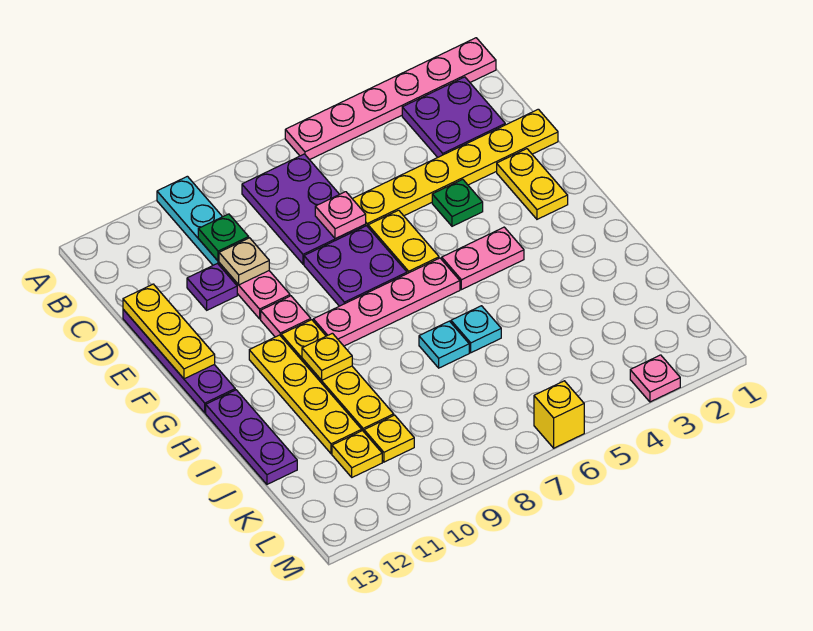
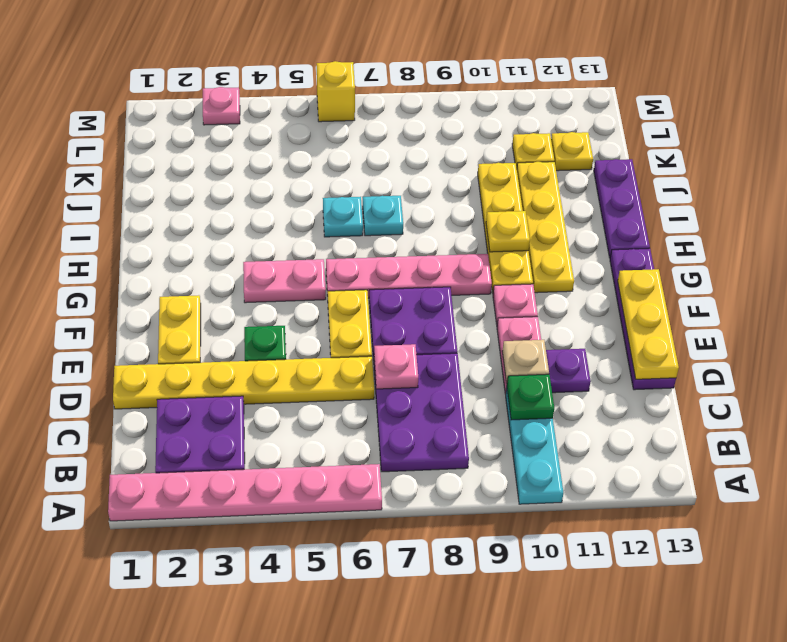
yellow plate K10 level 1 -> yellow plate K12 level 1

